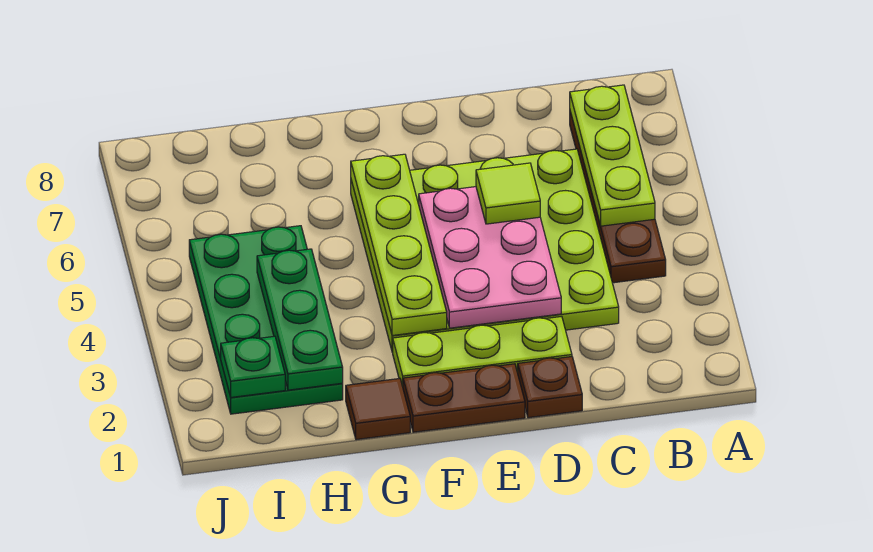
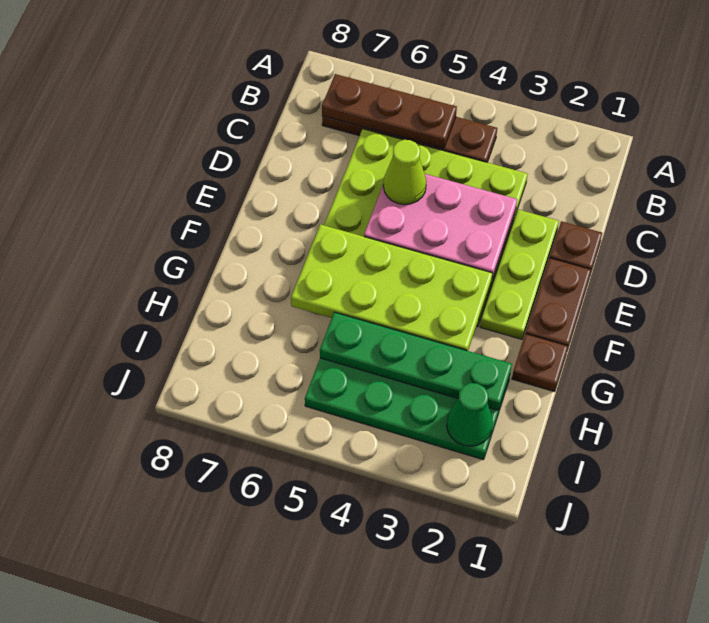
lime plate B5:B7 level 2 -> brown plate B5:B7 level 2
lime tile D5 level 3 -> lime cone D5 level 3
lime plate F3:F6 level 2 -> lime plate F3:G6 level 2
brown tile G1 level 1 -> brown plate G1 level 1
green plate H2:H4 level 2 -> green plate H2:H5 level 2
green plate I2 level 2 -> green cone I2 level 2

